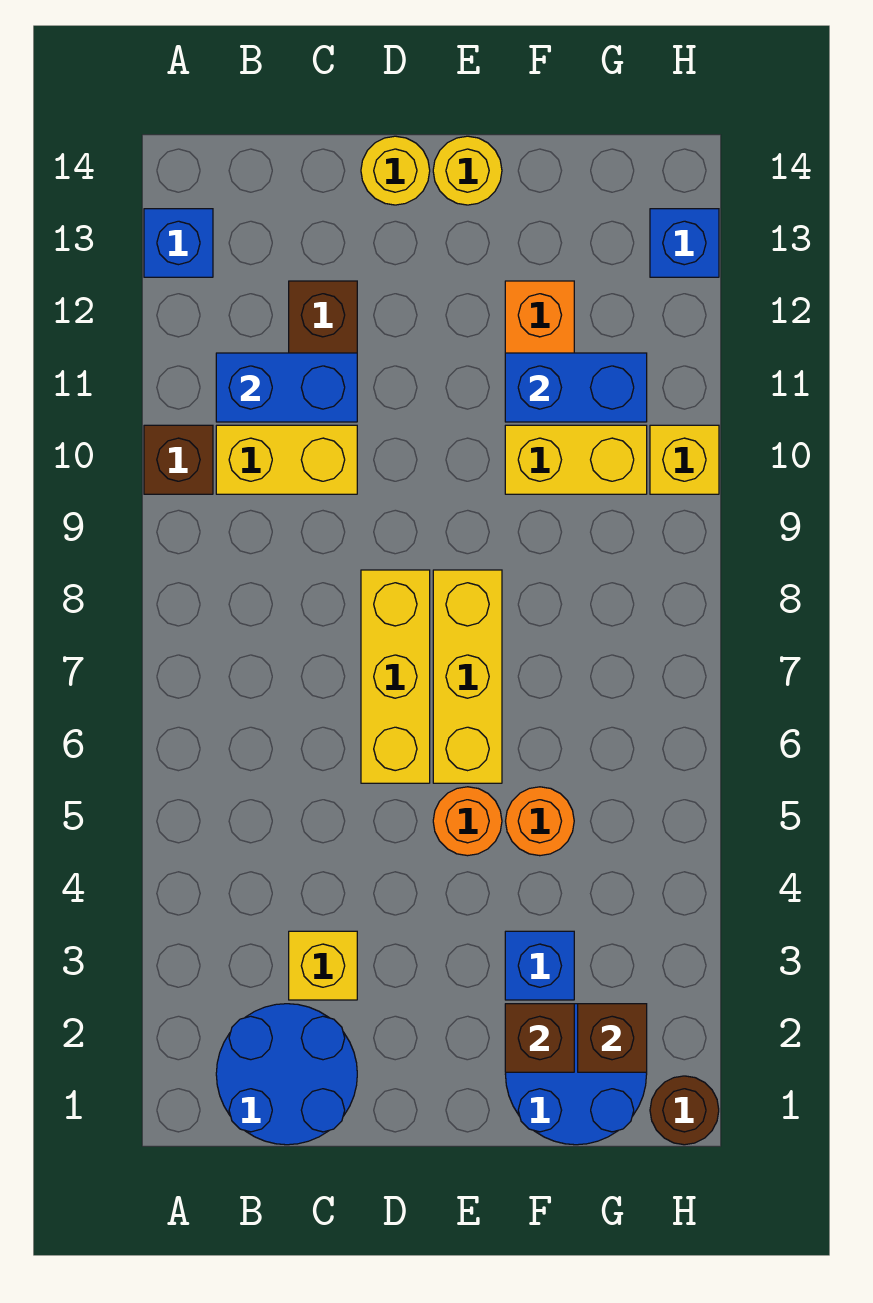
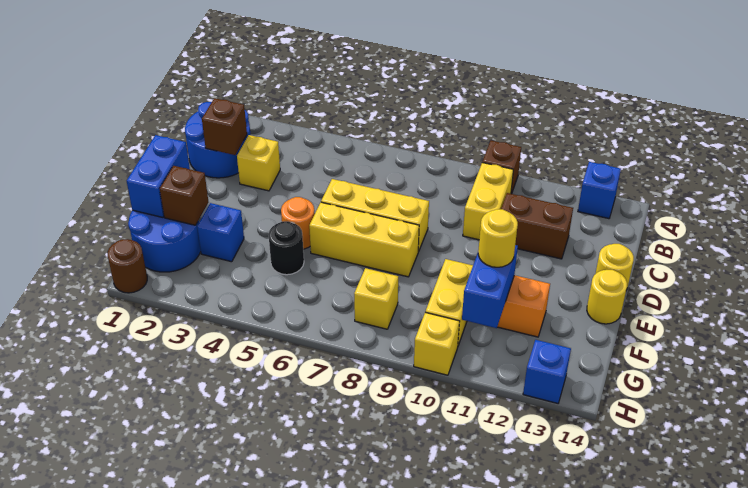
blue brick B11:C11 level 2 -> blue brick E1:F1 level 2
orange round brick F5 level 1 -> black round brick F5 level 1
none -> yellow round brick F11 level 3
brown brick G2 level 2 -> brown brick C2 level 2
none -> yellow brick G8 level 1

